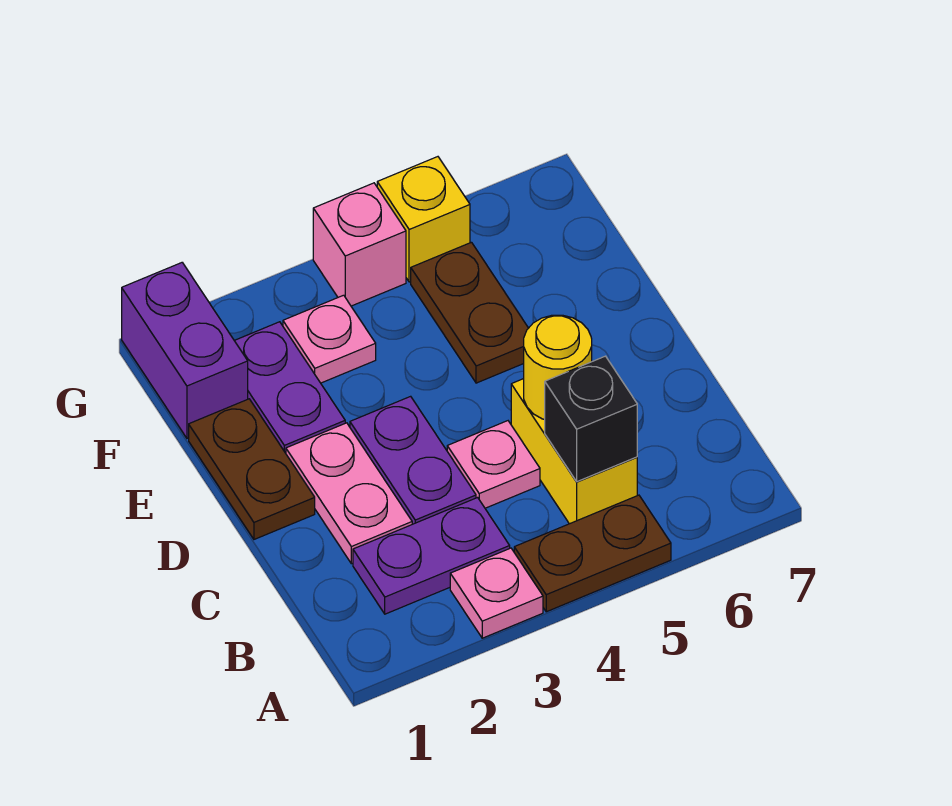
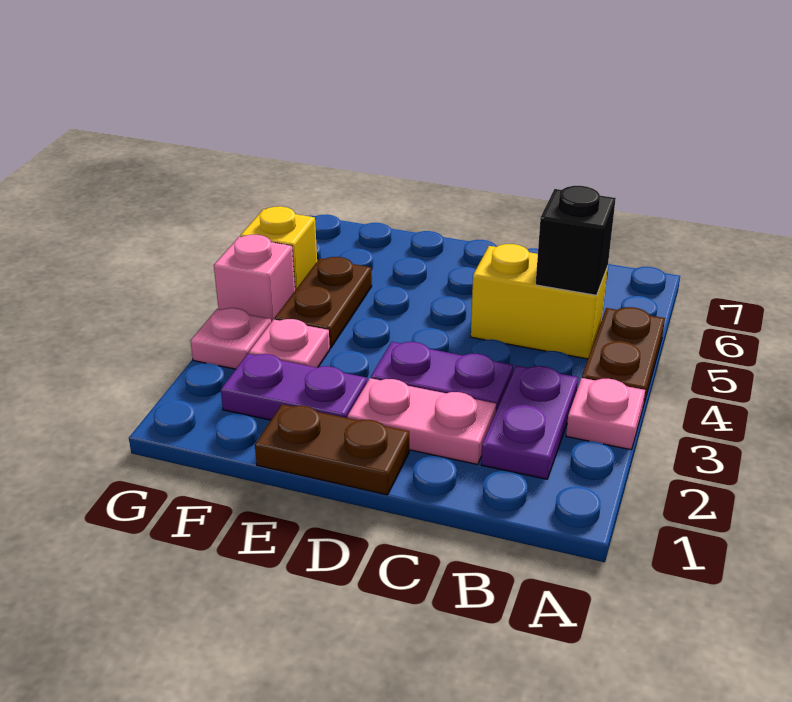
pink plate C4 level 1 -> pink plate G3 level 1
yellow round brick C5 level 2 -> none
brown plate E5:F5 level 1 -> brown plate F4:F5 level 1
purple brick F1:G1 level 1 -> none

